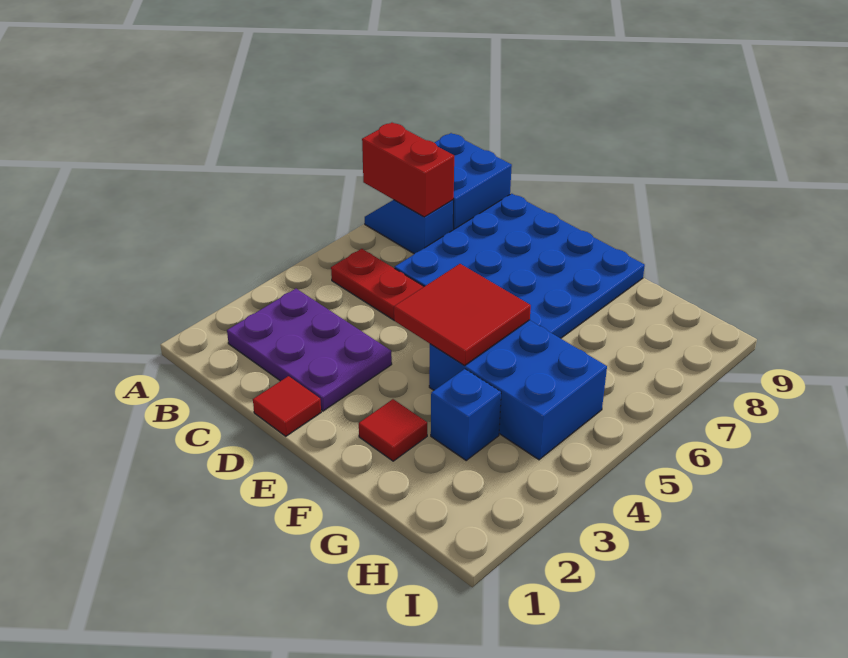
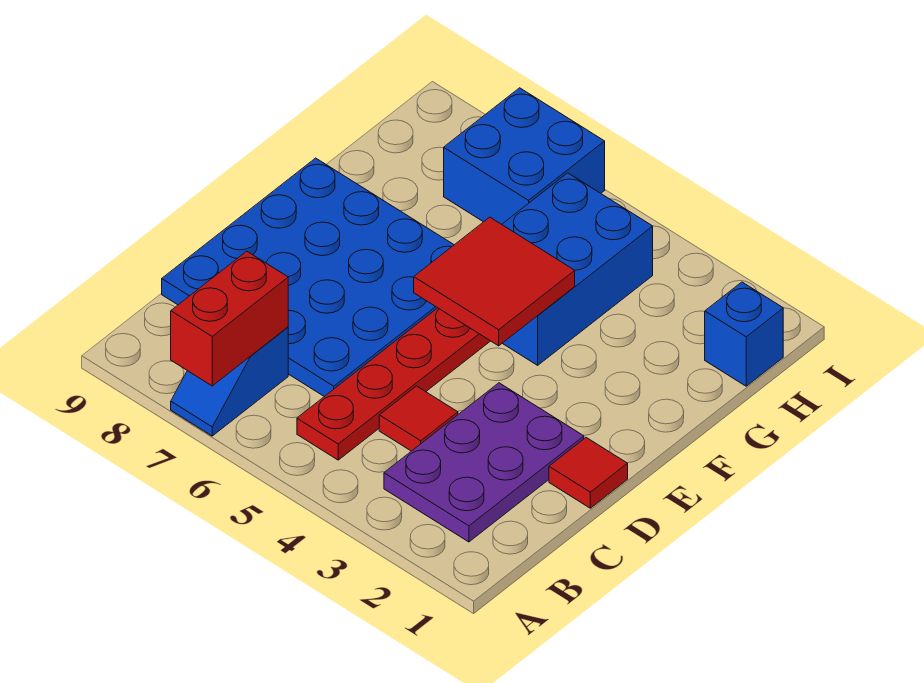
blue brick A8:B9 level 1 -> blue brick H6:I7 level 1
red tile F2 level 1 -> red tile C4 level 1
blue brick G3 level 1 -> blue brick H1 level 1

